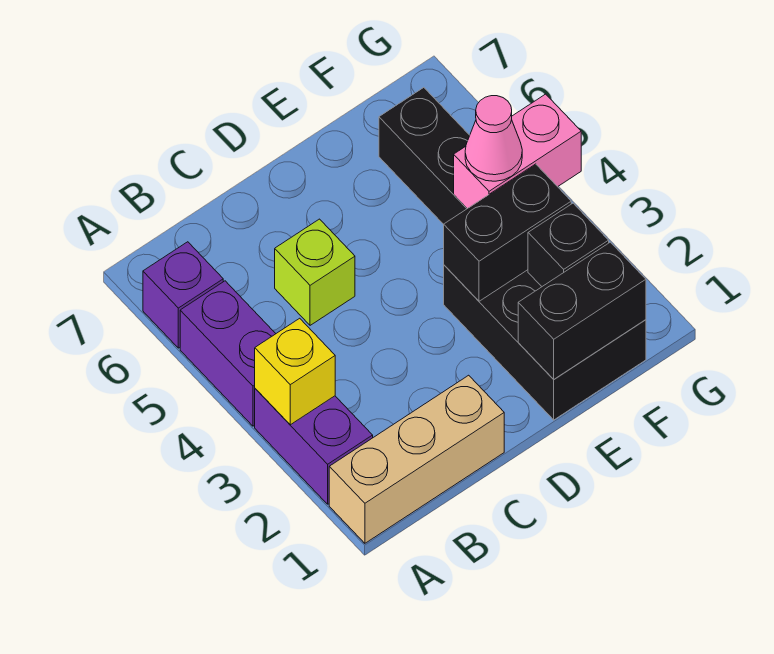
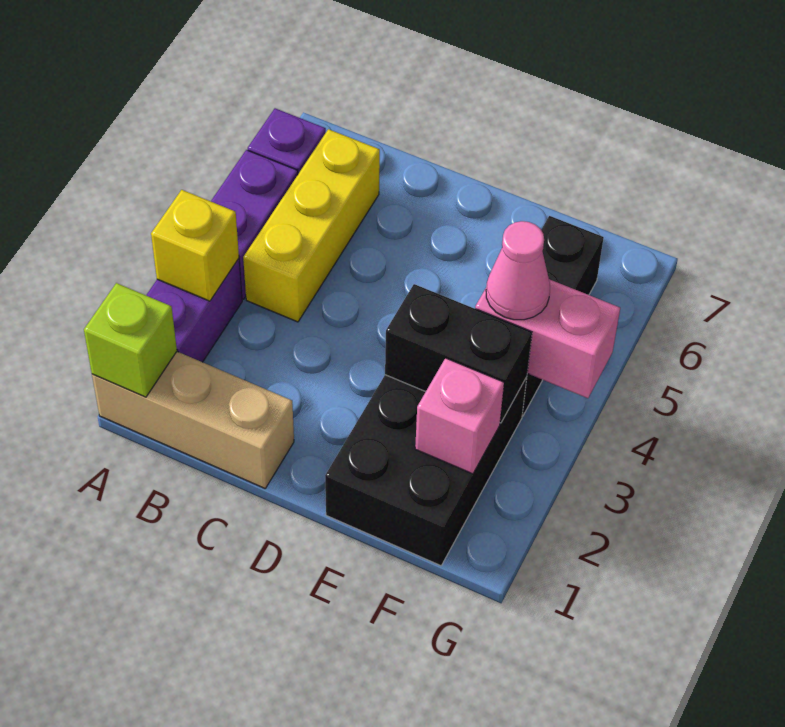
none -> yellow brick B4:B6 level 1
lime brick C5 level 1 -> lime brick A1 level 2
black brick E1:F1 level 2 -> none
black brick F2 level 2 -> pink brick F2 level 2

